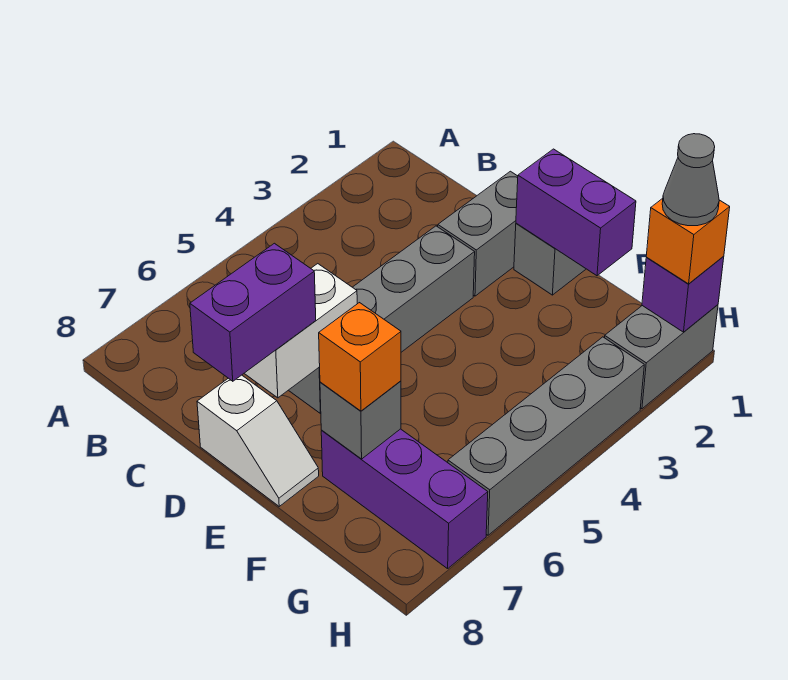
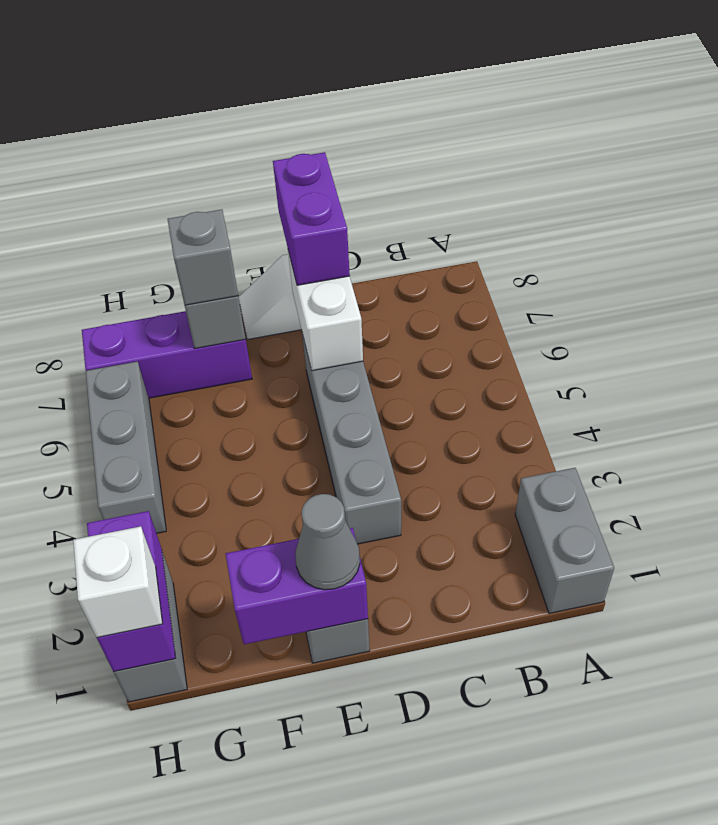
grey brick D1:D2 level 1 -> grey brick A1:A2 level 1
orange brick F7 level 3 -> grey brick F7 level 3
purple brick H1 level 2 -> purple brick H1:H2 level 2
orange brick H1 level 3 -> white brick H1 level 3
grey cone H1 level 4 -> grey cone E1 level 3
grey brick H3:H6 level 1 -> grey brick H4:H6 level 1

